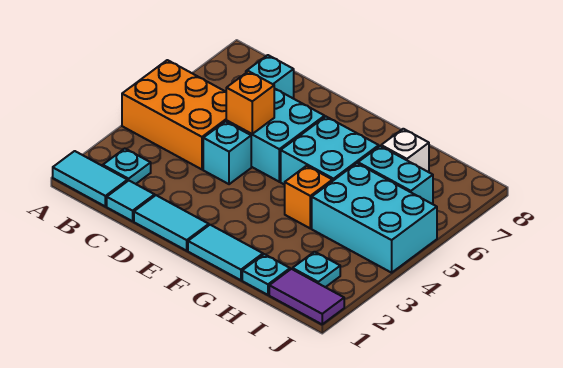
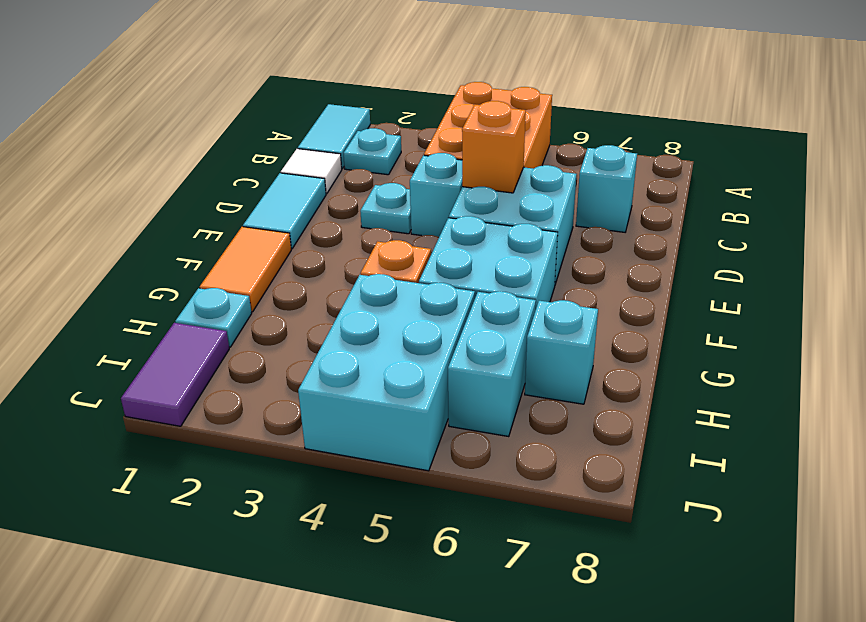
cyan tile C1 level 1 -> white tile C1 level 1
cyan tile F1:G1 level 1 -> orange tile F1:G1 level 1
white brick H7 level 1 -> cyan brick H7 level 1
cyan plate I2 level 1 -> cyan plate D3 level 1

